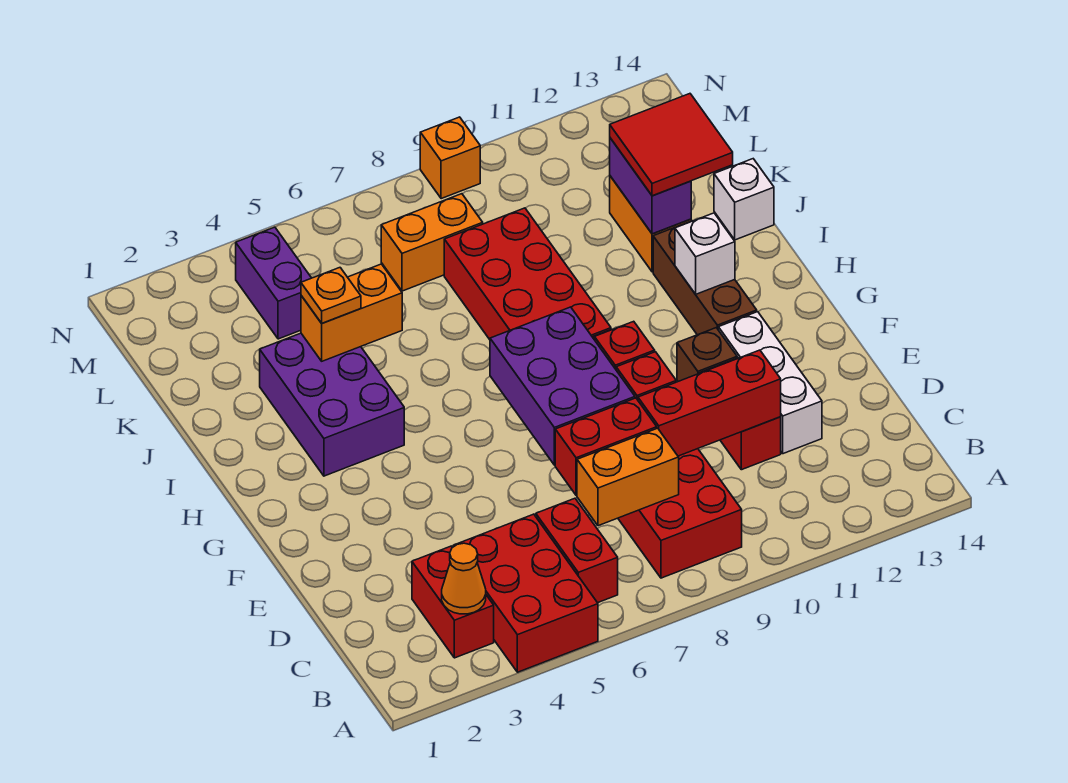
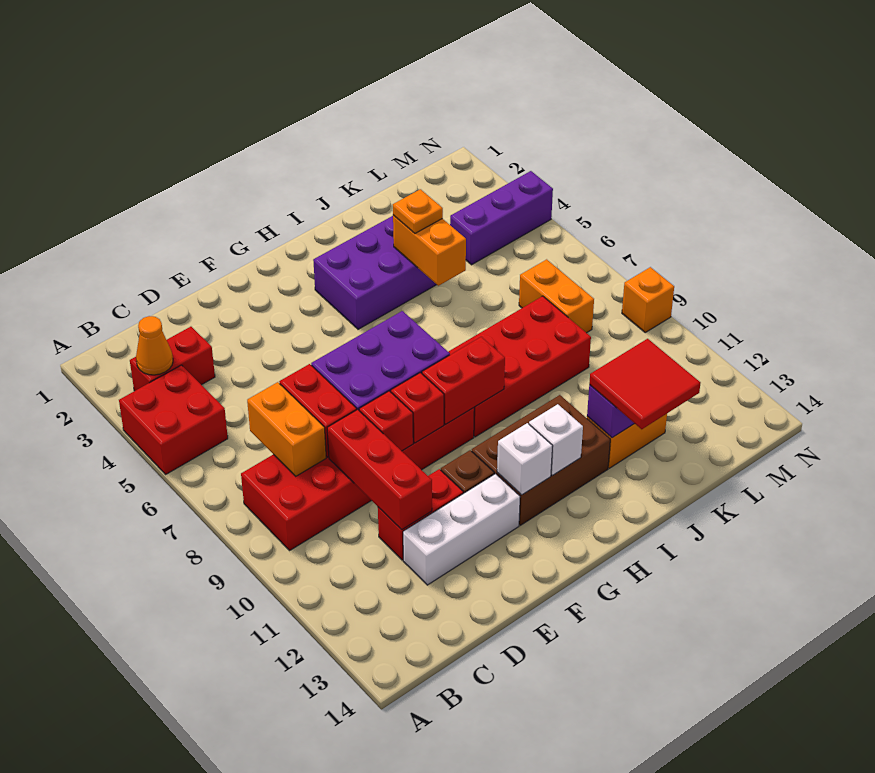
red brick A4:C5 level 1 -> red brick A4:B5 level 1
red brick B6:C6 level 1 -> red brick G9:H9 level 2
brown brick G12:I12 level 1 -> brown brick G11:I12 level 1
white brick J14 level 1 -> white brick G12 level 2
purple brick L4:M4 level 1 -> purple brick L4:N4 level 1

